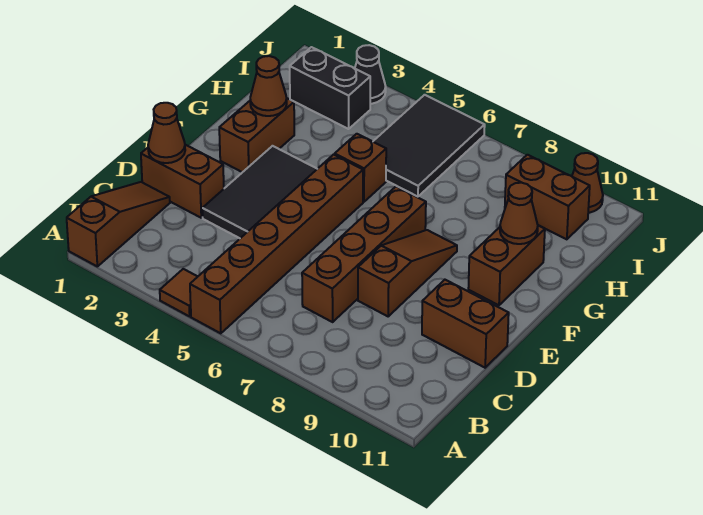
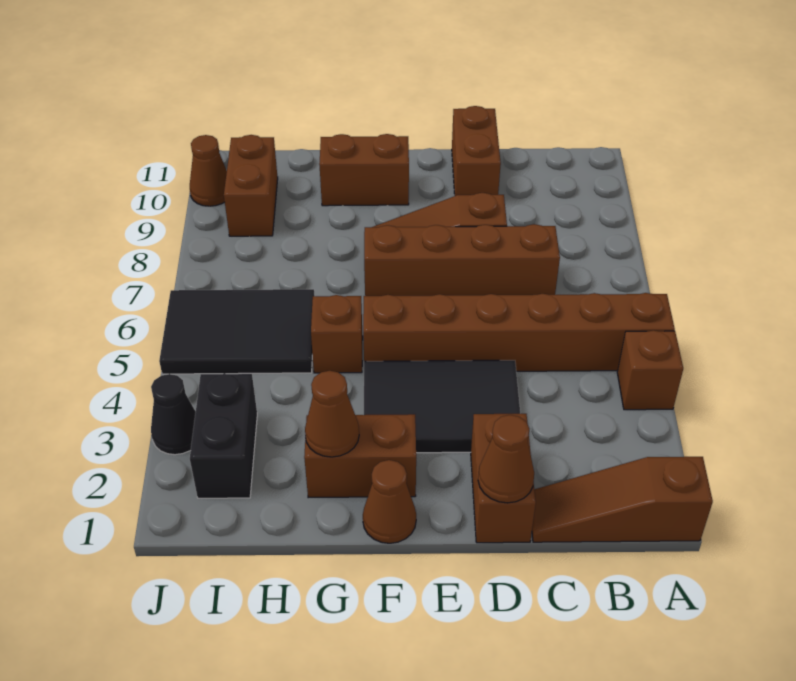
brown tile A4 level 1 -> brown brick A4 level 1
brown cone G10 level 2 -> brown cone F1 level 1

